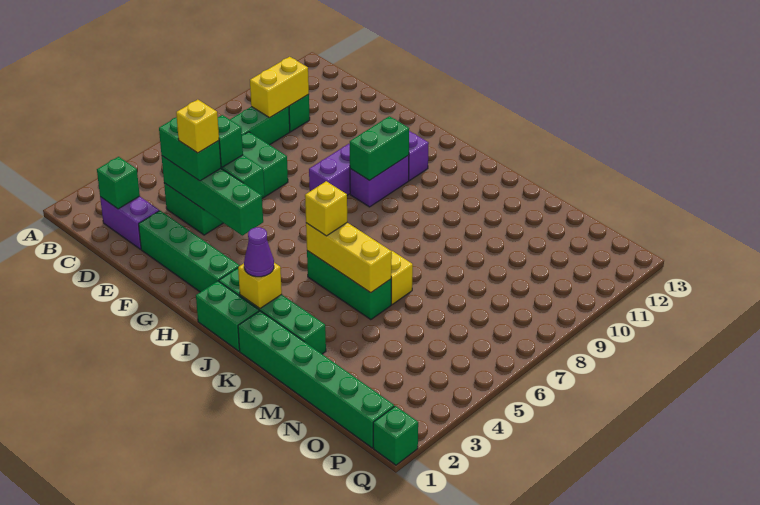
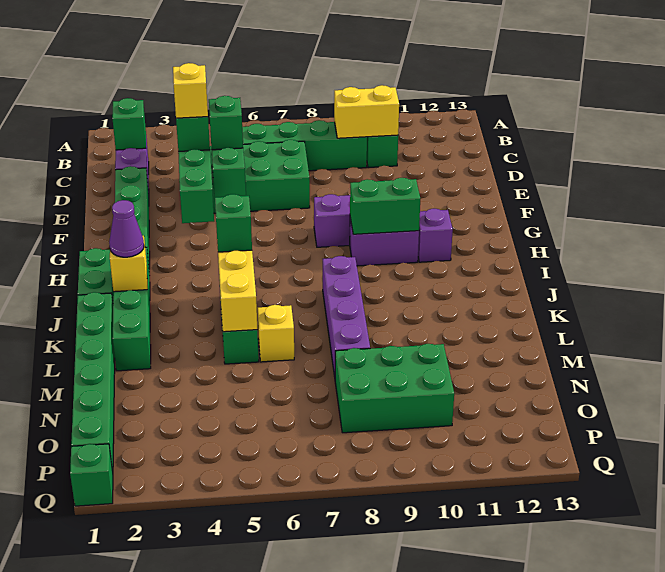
yellow brick J5 level 3 -> green brick J5 level 3
none -> purple brick J8:M8 level 1
none -> green brick N8:O10 level 1

